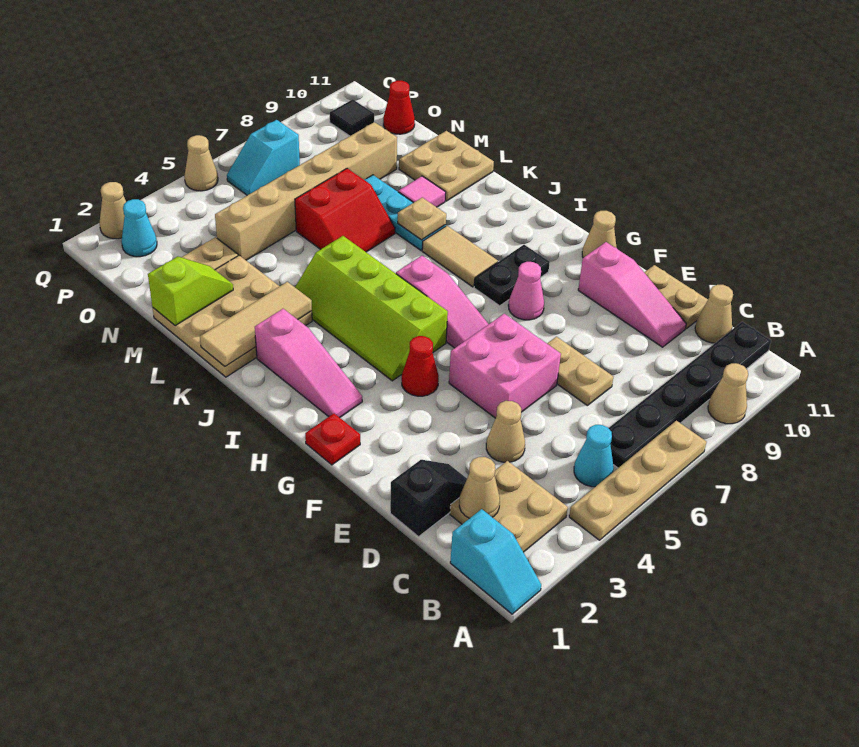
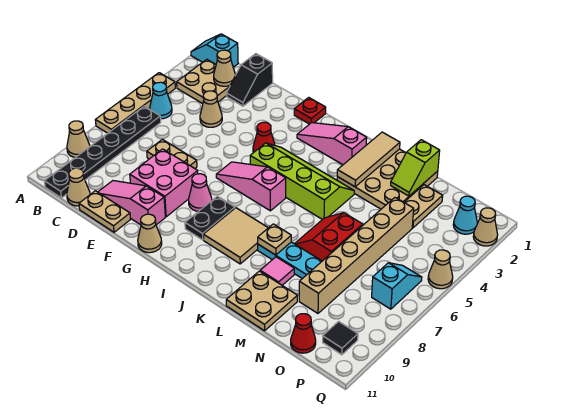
pink brick E5:F6 level 1 -> pink brick E8:F9 level 1
tan tile I8:J8 level 1 -> tan tile I8:J9 level 1

